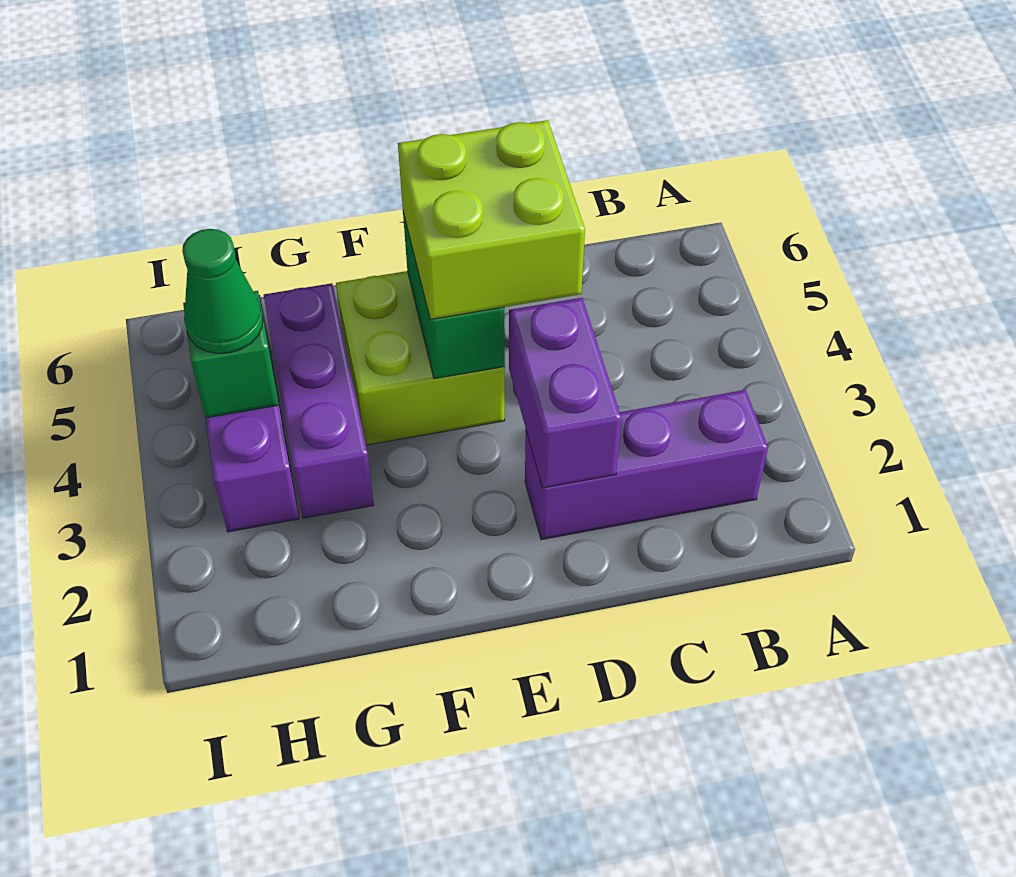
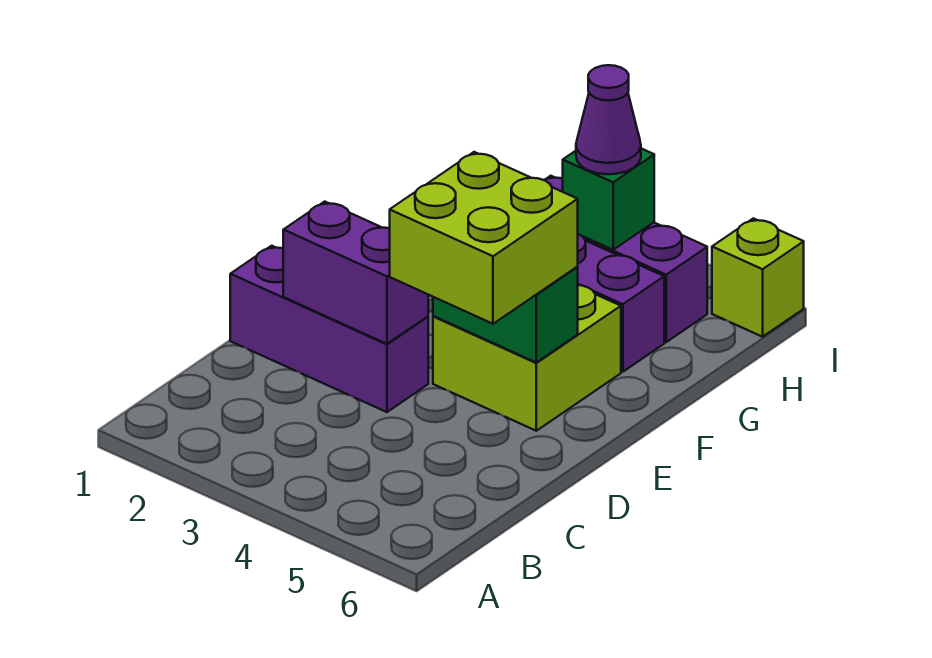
purple brick B2:D2 level 1 -> purple brick D1:D3 level 1
green cone H4 level 3 -> purple cone H4 level 3
none -> lime brick I6 level 1

